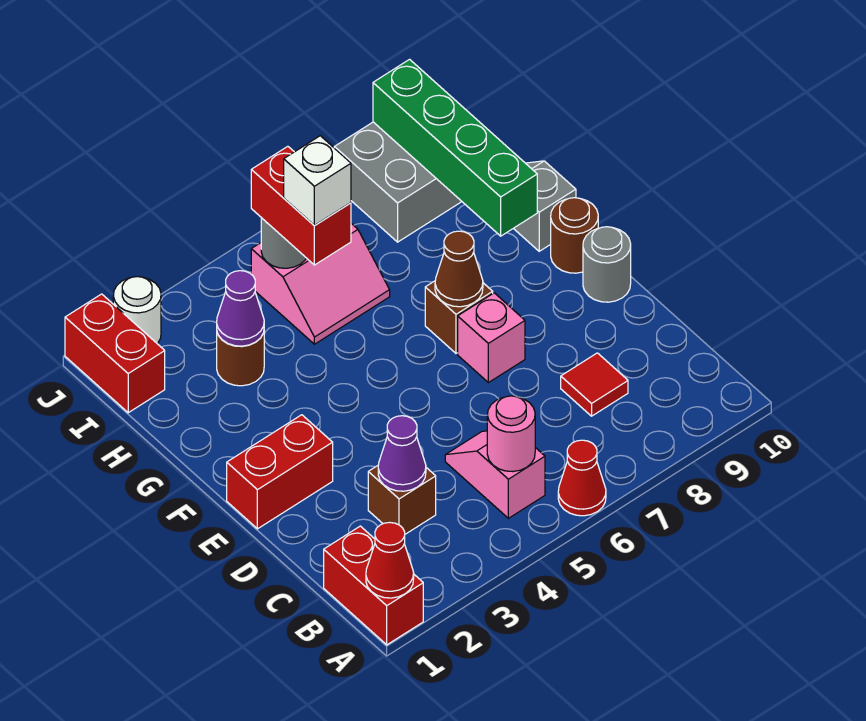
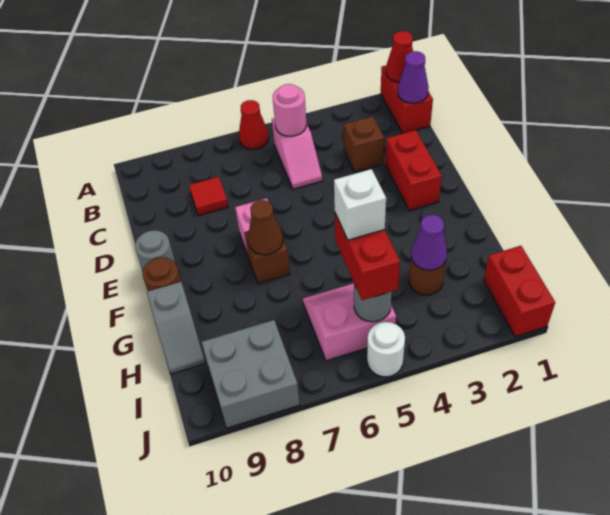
purple cone C3 level 2 -> purple cone B1 level 2
red brick E1:E2 level 1 -> red brick D2:E2 level 1
green brick G9:J9 level 2 -> none
white round brick J2 level 1 -> white round brick J5 level 1

